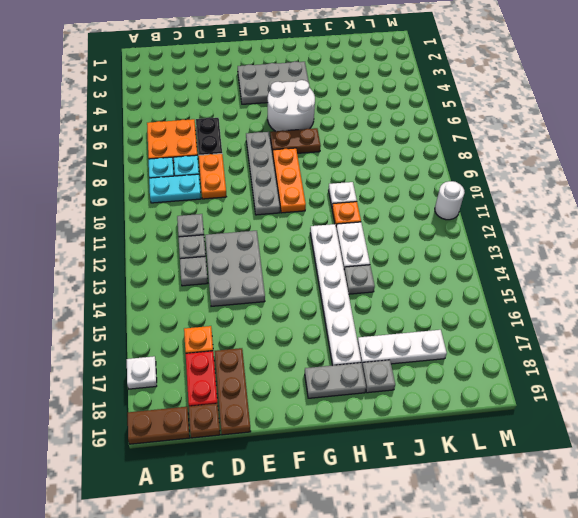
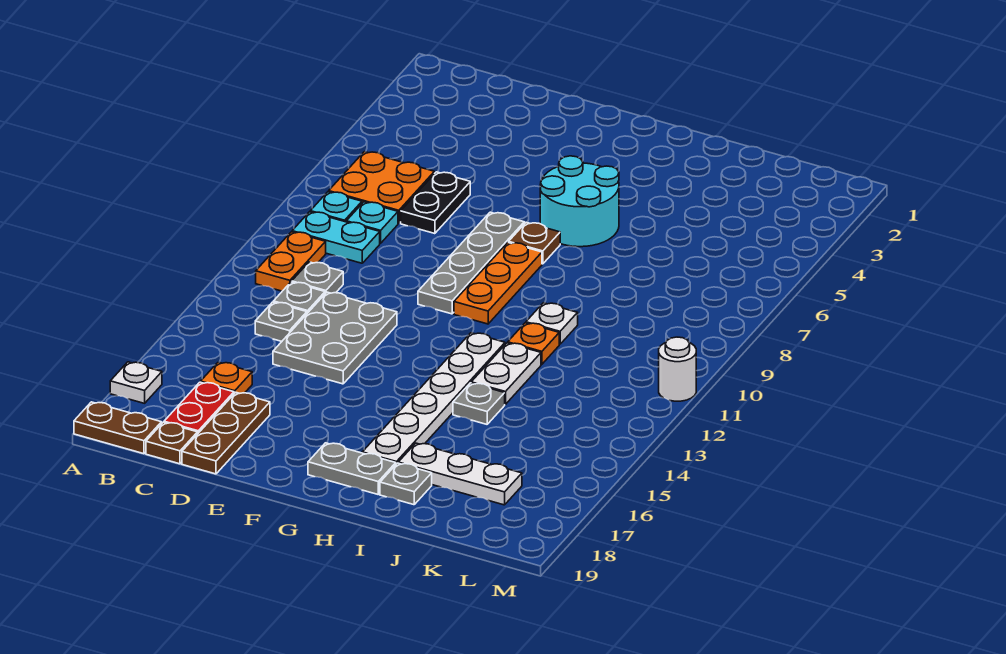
orange plate D8:D9 level 1 -> orange plate B10:B11 level 1
grey plate F3:H4 level 1 -> none
white round brick G5:H6 level 1 -> cyan round brick G5:H6 level 1
brown plate G7:H7 level 1 -> brown plate G7 level 1

